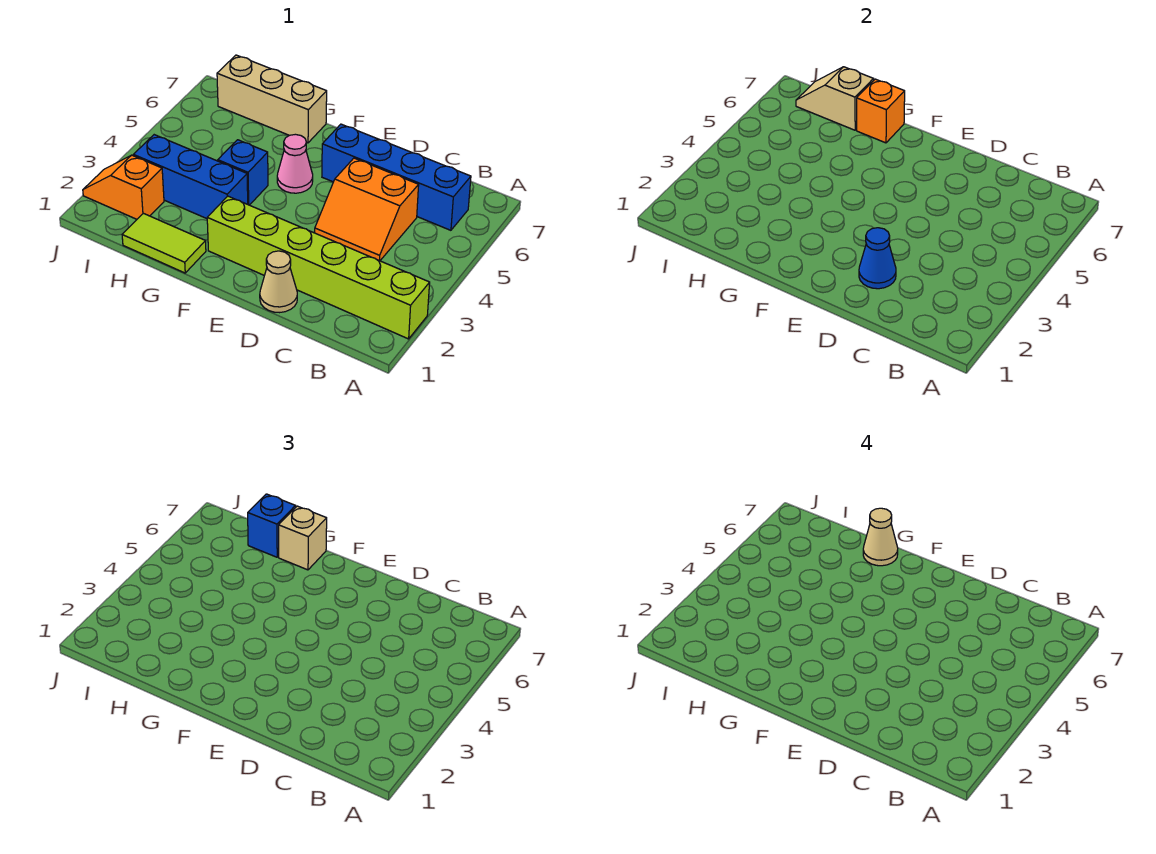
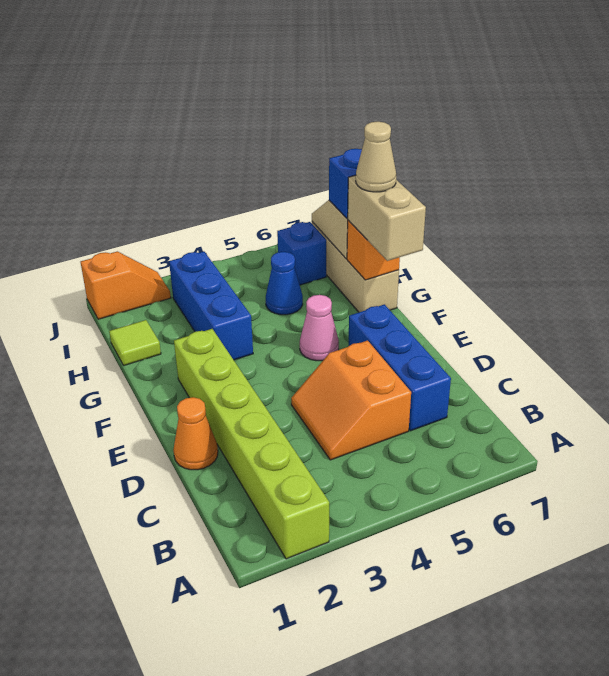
blue brick B6:E6 level 1 -> blue brick C6:E6 level 1
tan cone D1 level 1 -> orange cone D1 level 1
blue cone D2 level 2 -> blue cone H5 level 1
lime tile G1:H1 level 1 -> lime tile H1 level 1
blue brick G4 level 1 -> blue brick I6 level 1
tan brick G7 level 3 -> tan brick F7:G7 level 3
orange slope I2:J2 level 1 top I -> orange slope J1:J2 level 1 top 1

